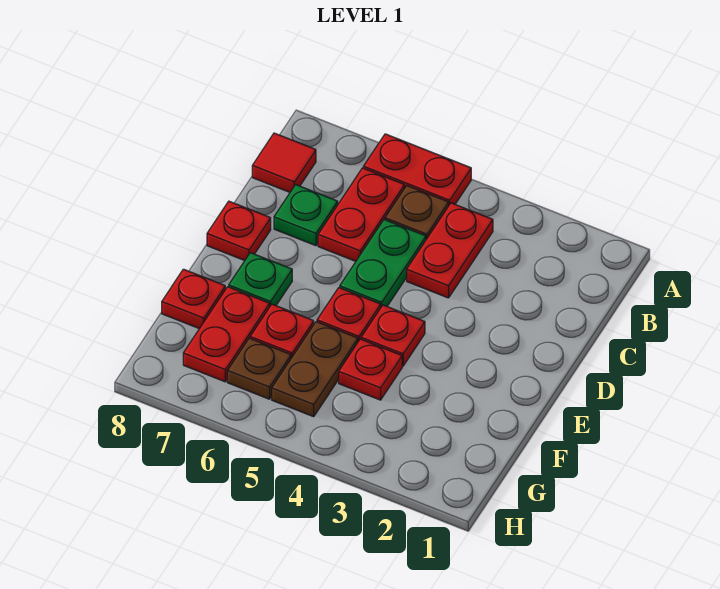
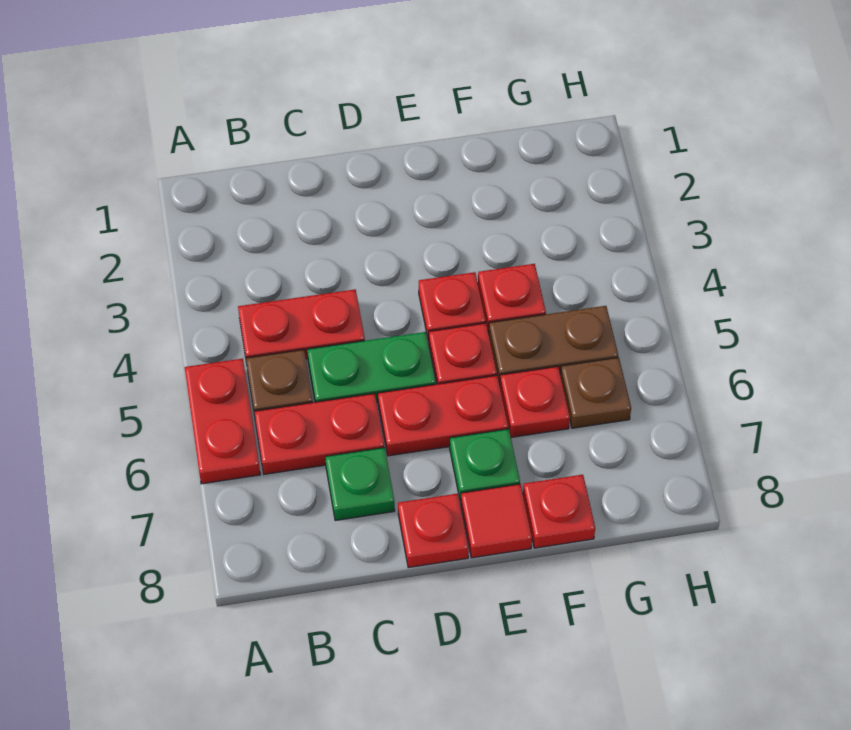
red tile B8 level 1 -> red tile E8 level 1
red plate F7:G7 level 1 -> red plate D6:E6 level 1

